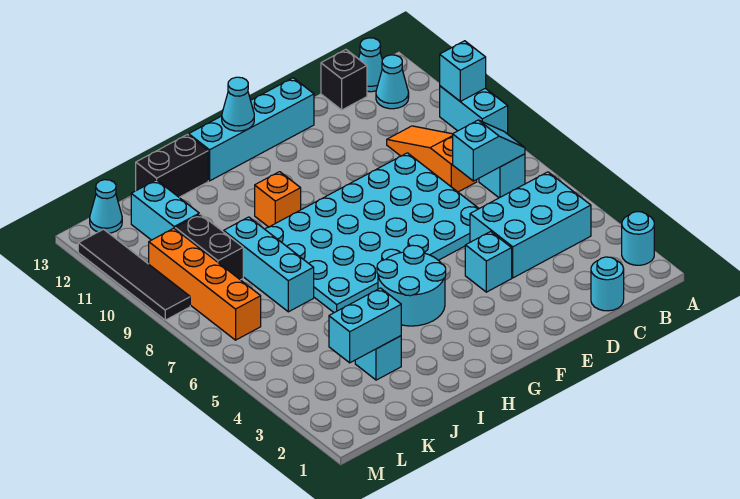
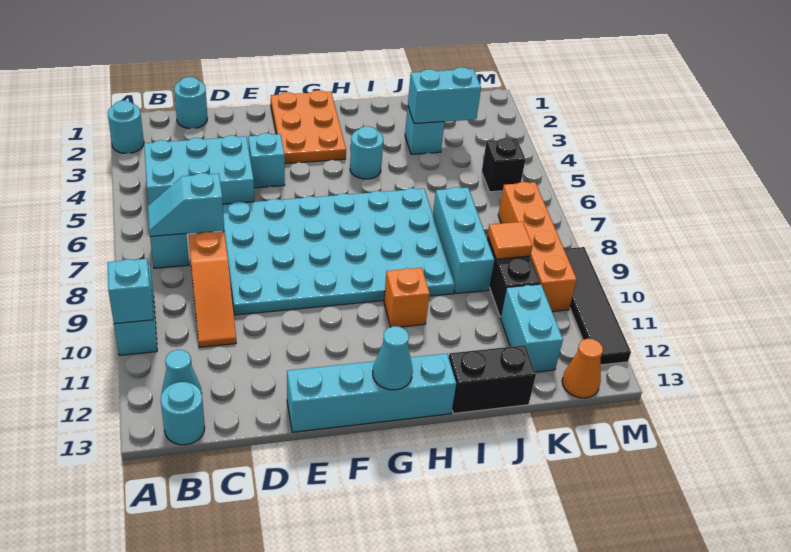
cyan cone B13 level 1 -> cyan round brick B13 level 1
black brick C13 level 1 -> black brick L5 level 1
none -> orange plate F1:G3 level 1
cyan round brick G4:H5 level 1 -> cyan round brick H4 level 1
none -> orange tile K9 level 2
cyan cone L13 level 1 -> orange cone L13 level 1

